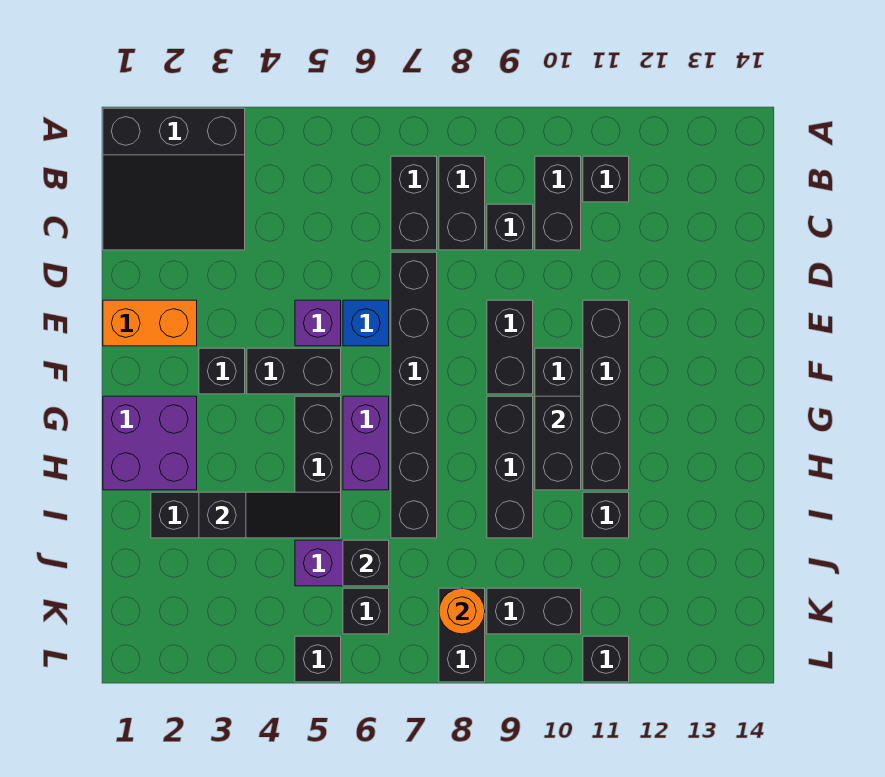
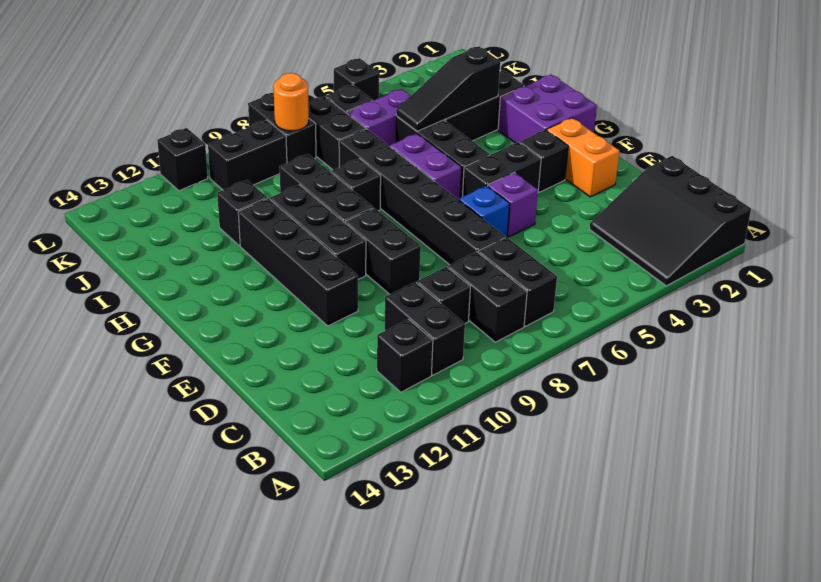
black slope A1:C3 level 1 top A -> black slope A1:C3 level 1 top 1
orange brick E1:E2 level 1 -> orange brick E2:F2 level 1
black brick G10:H10 level 2 -> black brick J7:K7 level 1
black brick J6 level 2 -> black brick H8 level 1

